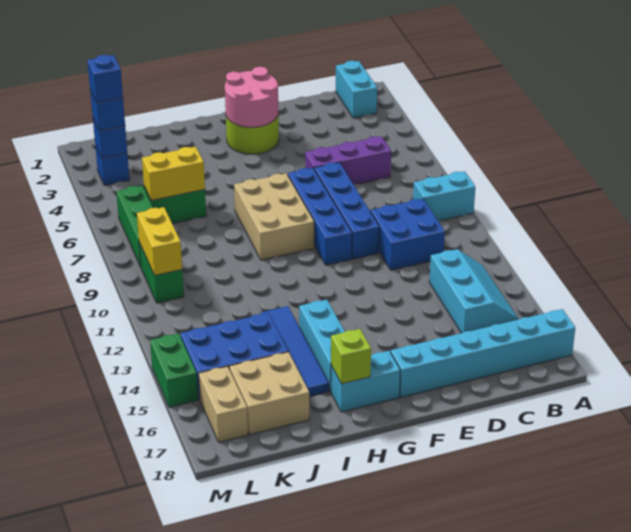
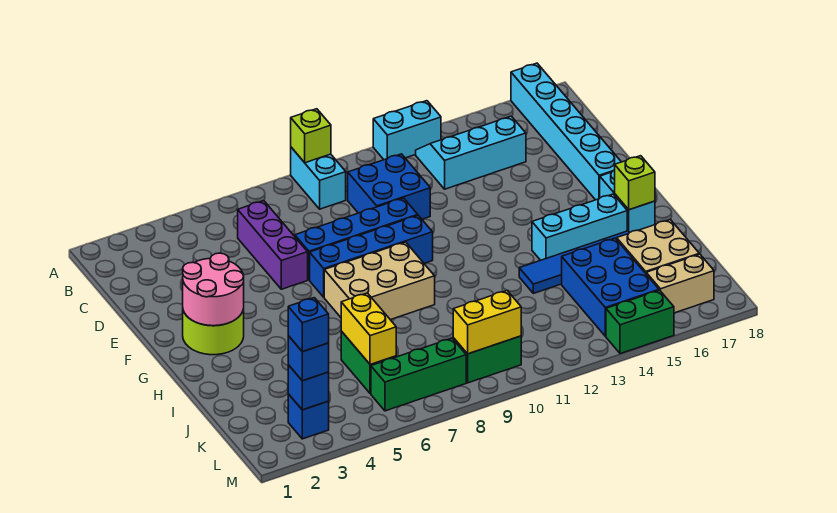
none -> lime brick A9 level 2
cyan brick B1:B2 level 1 -> cyan brick A12:A13 level 1

